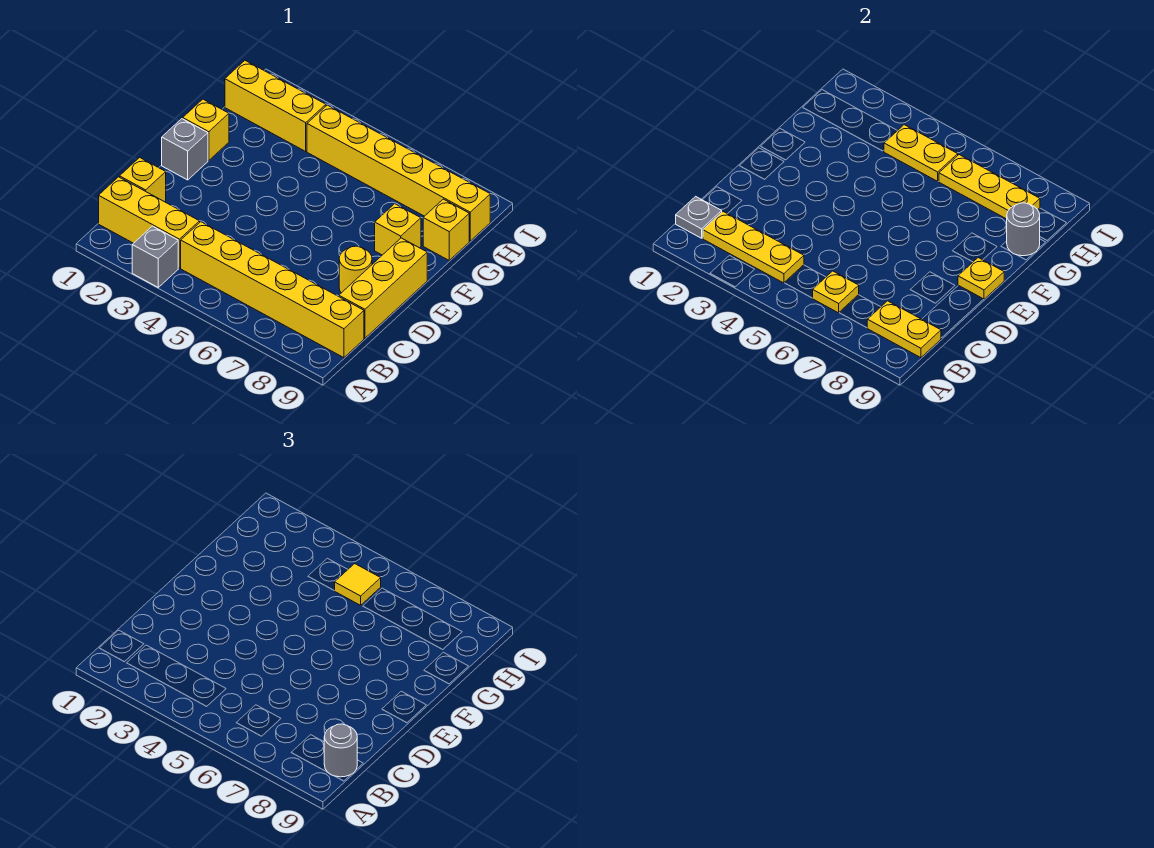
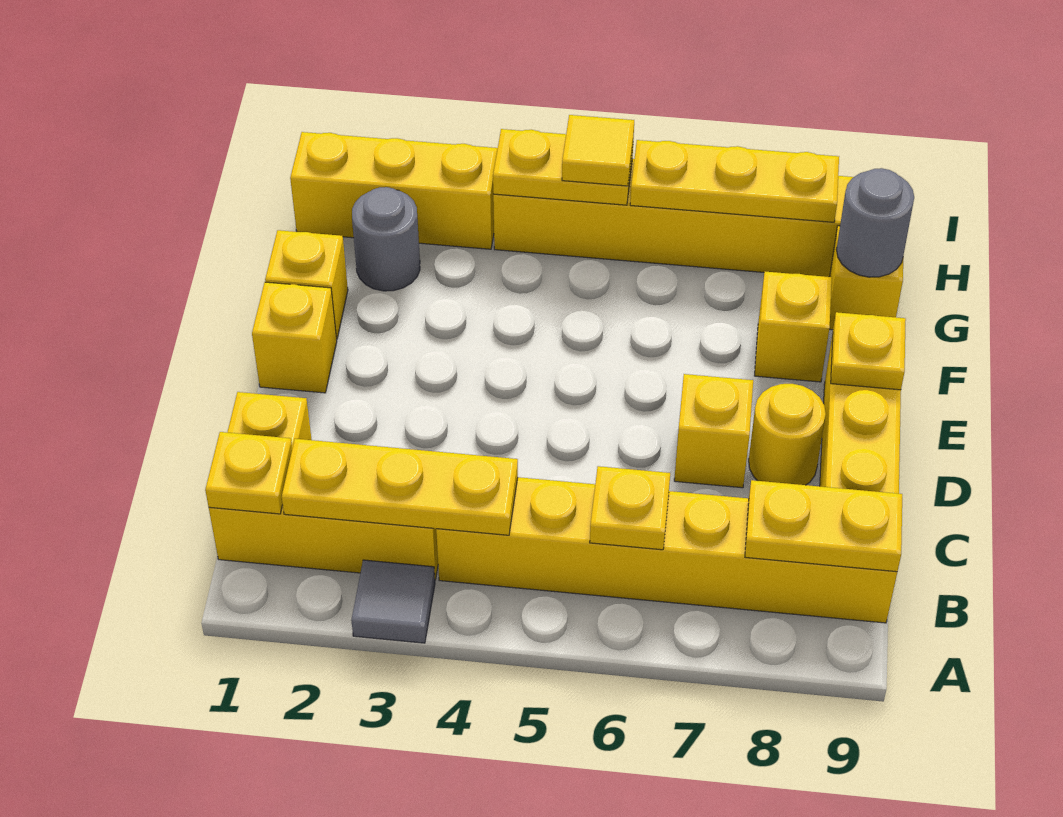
grey brick A3 level 1 -> grey tile A3 level 1
grey plate B1 level 2 -> yellow plate B1 level 2
grey round brick B9 level 3 -> grey round brick G2 level 1
none -> yellow brick D7 level 1
grey brick E1 level 1 -> yellow brick E1 level 1

